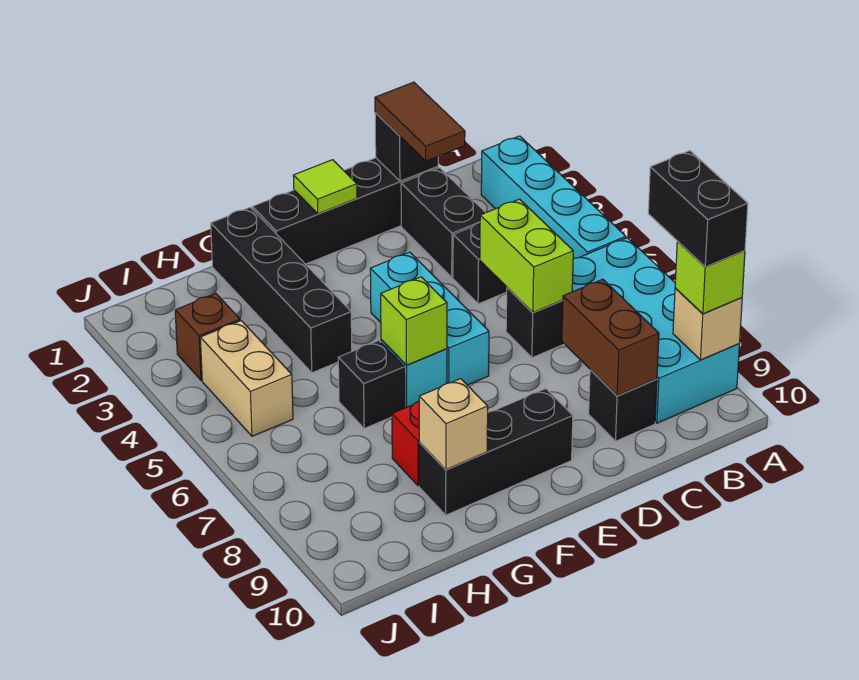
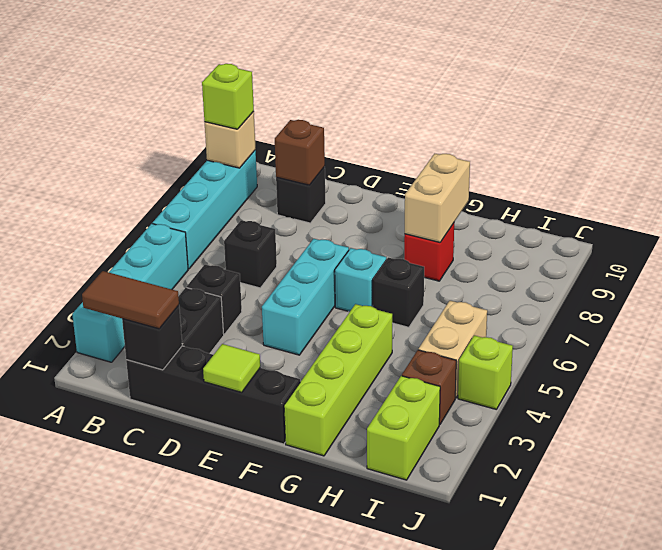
cyan brick A6:B9 level 1 -> cyan brick A6:A9 level 1
black brick A8:A9 level 4 -> none
brown tile C1:C2 level 3 -> brown tile B1:C1 level 3
lime brick C5:C6 level 2 -> lime brick I1:I2 level 1
brown brick C8:C9 level 2 -> brown brick C9 level 2
black brick E9:G9 level 1 -> none
lime brick F6 level 2 -> lime brick J4 level 1
black brick G1:G4 level 1 -> lime brick G1:G4 level 1
tan brick G9 level 2 -> tan brick G8:G9 level 2

